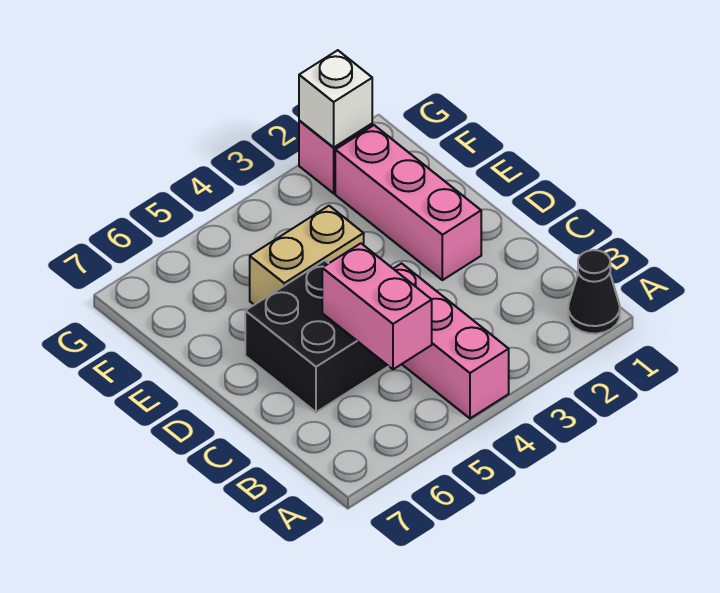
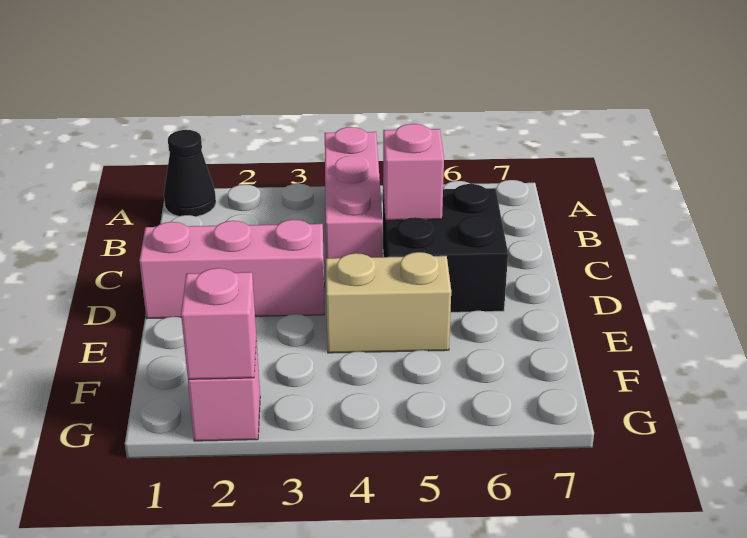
pink brick B5:C5 level 2 -> pink brick C5 level 2
pink brick D2:F2 level 1 -> pink brick D1:D3 level 1
white brick G2 level 2 -> pink brick G2 level 2

